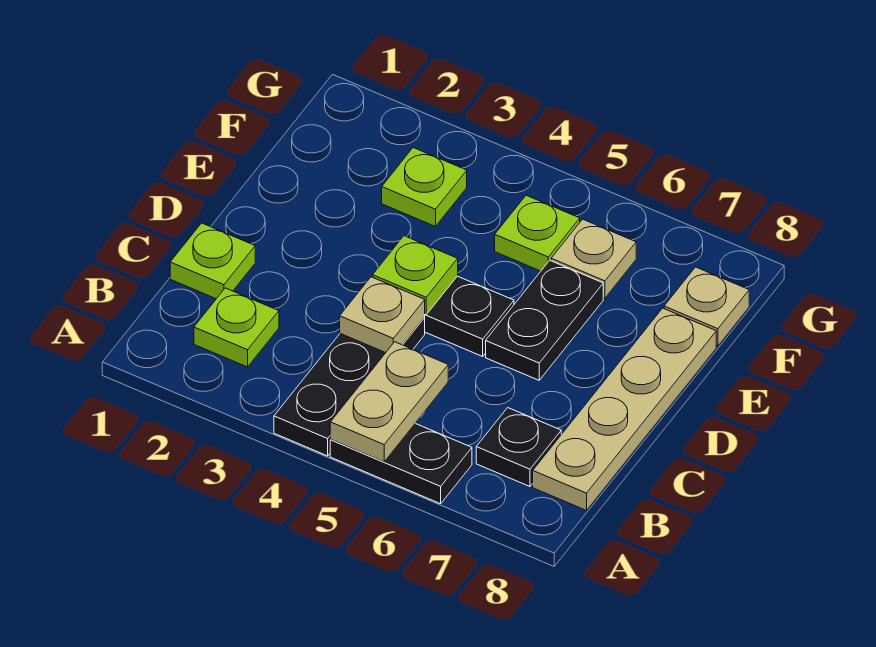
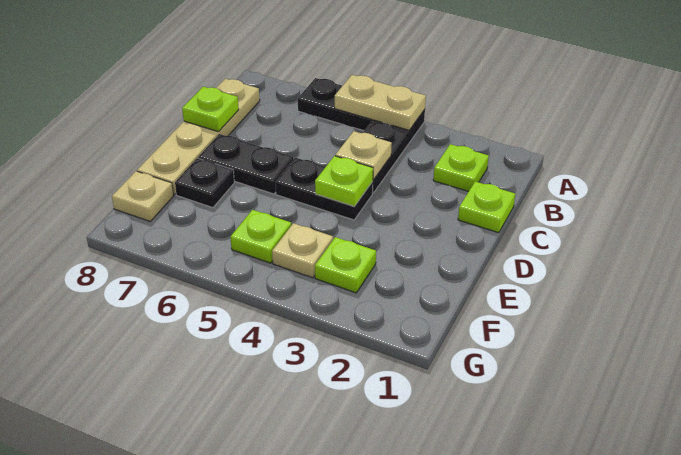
tan plate A5:B5 level 2 -> tan plate A4:A5 level 2
black plate B7 level 1 -> black plate E7 level 1
none -> lime plate C8 level 2
black plate D6:E6 level 1 -> black plate D6:D7 level 1
tan plate F6 level 1 -> tan plate F4 level 1

